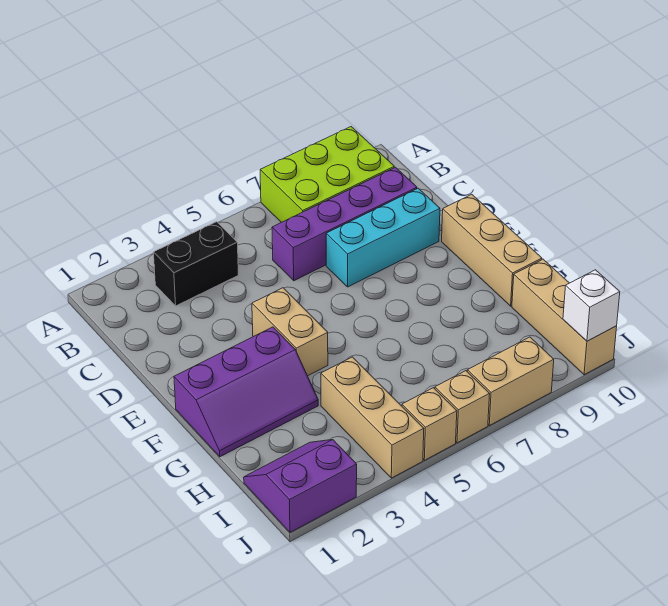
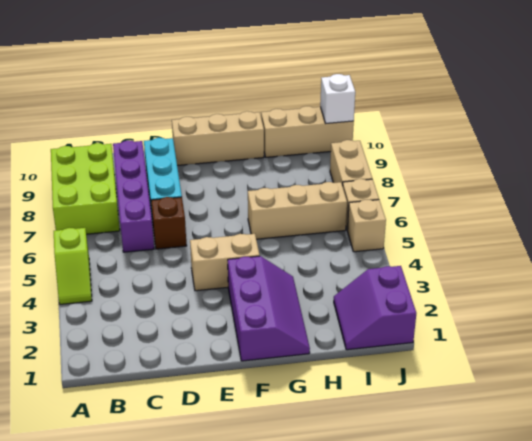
none -> lime slope A4:A5 level 1 top 5
black brick B3:B4 level 1 -> none
none -> brown brick D6 level 1
tan brick H4:J4 level 1 -> tan brick G6:I6 level 1

